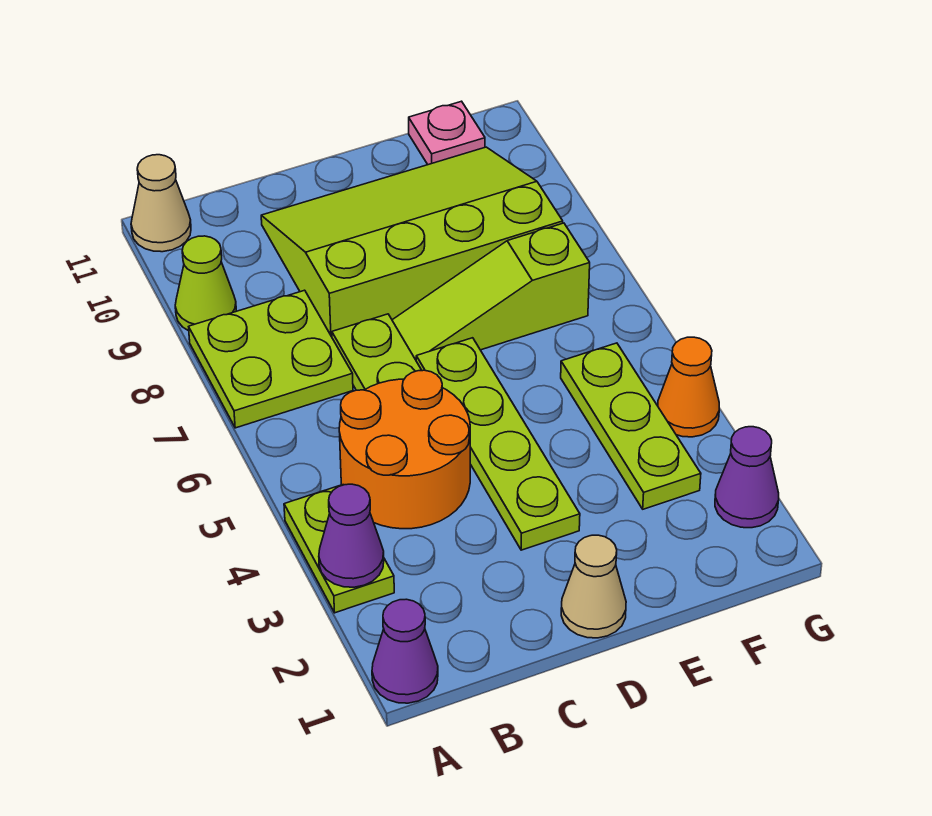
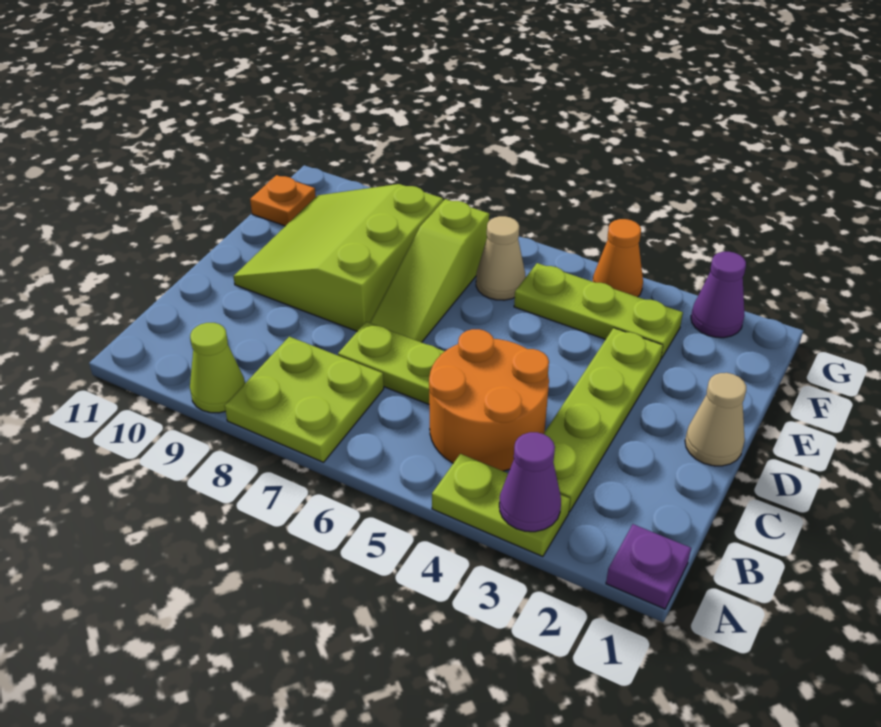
purple cone A1 level 1 -> purple plate A1 level 1
tan cone A11 level 1 -> tan cone F6 level 1
lime slope C8:F10 level 1 top 8 -> lime slope D8:F10 level 1 top 8
lime plate D3:D6 level 1 -> lime plate B3:E3 level 1
pink plate F11 level 1 -> orange plate F11 level 1

